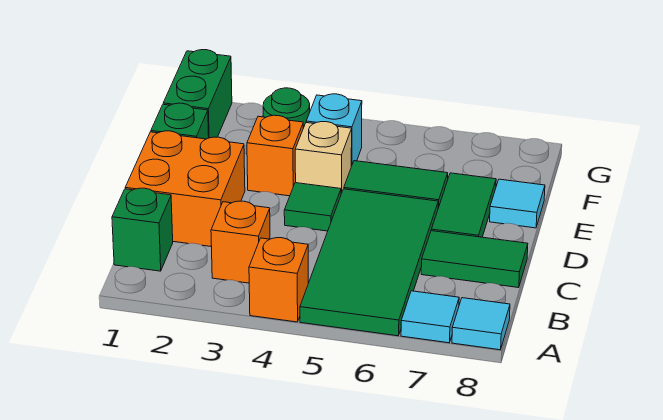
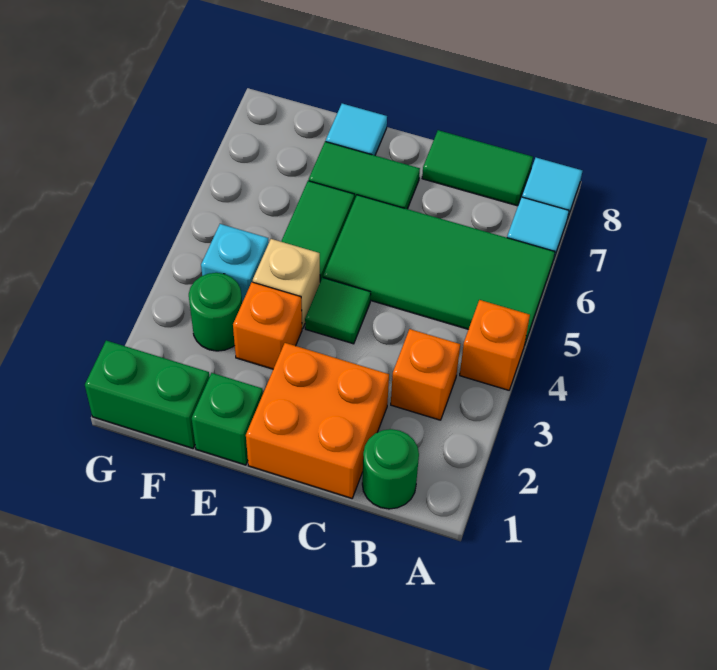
green brick B1 level 1 -> green round brick B1 level 1
green tile C7:C8 level 1 -> green tile B8:C8 level 1

